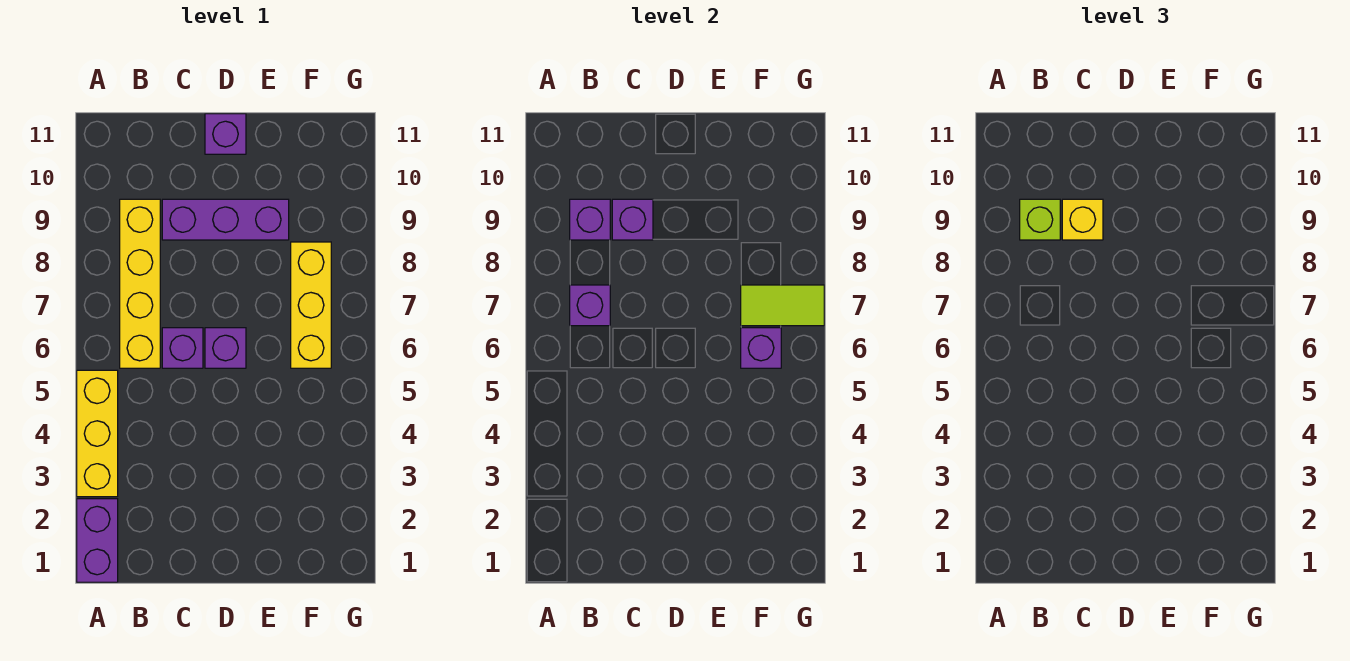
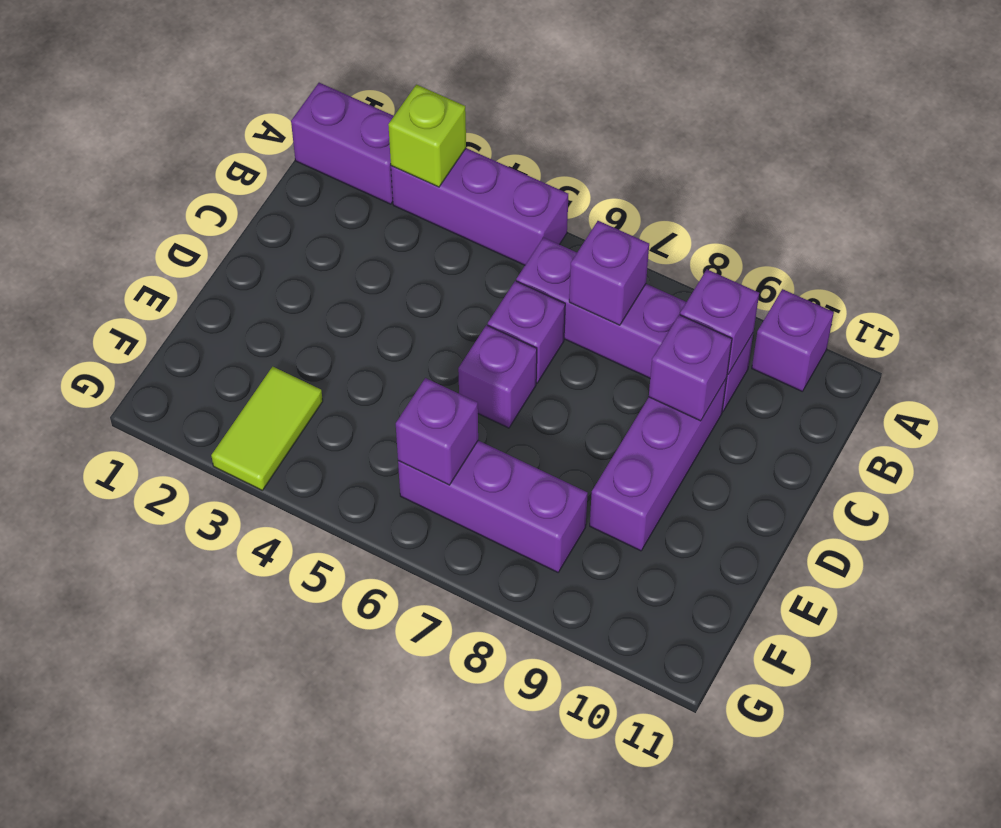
yellow brick A3:A5 level 1 -> purple brick A3:A5 level 1
yellow brick B6:B9 level 1 -> purple brick B6:B9 level 1
lime brick B9 level 3 -> lime brick A3 level 2
yellow brick C9 level 3 -> none
purple brick D11 level 1 -> purple brick A10 level 1
yellow brick F6:F8 level 1 -> purple brick F6:F8 level 1
lime tile F7:G7 level 2 -> lime tile F3:G3 level 1

